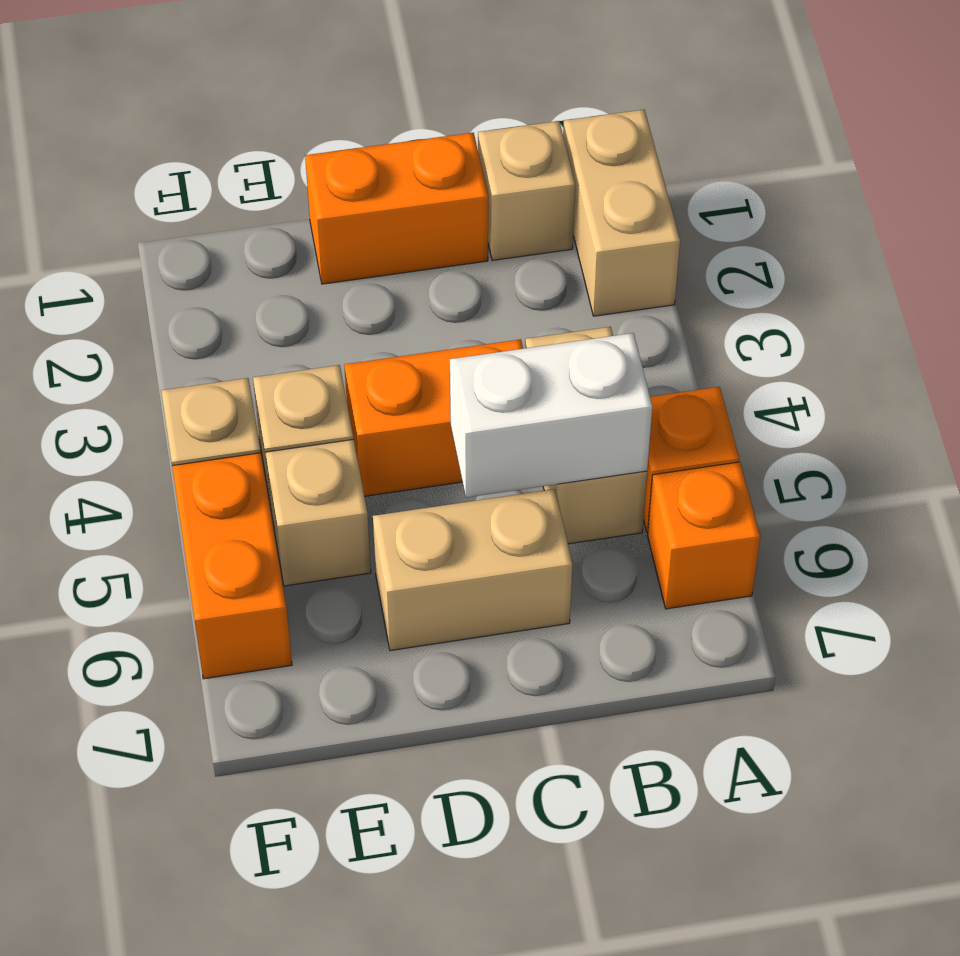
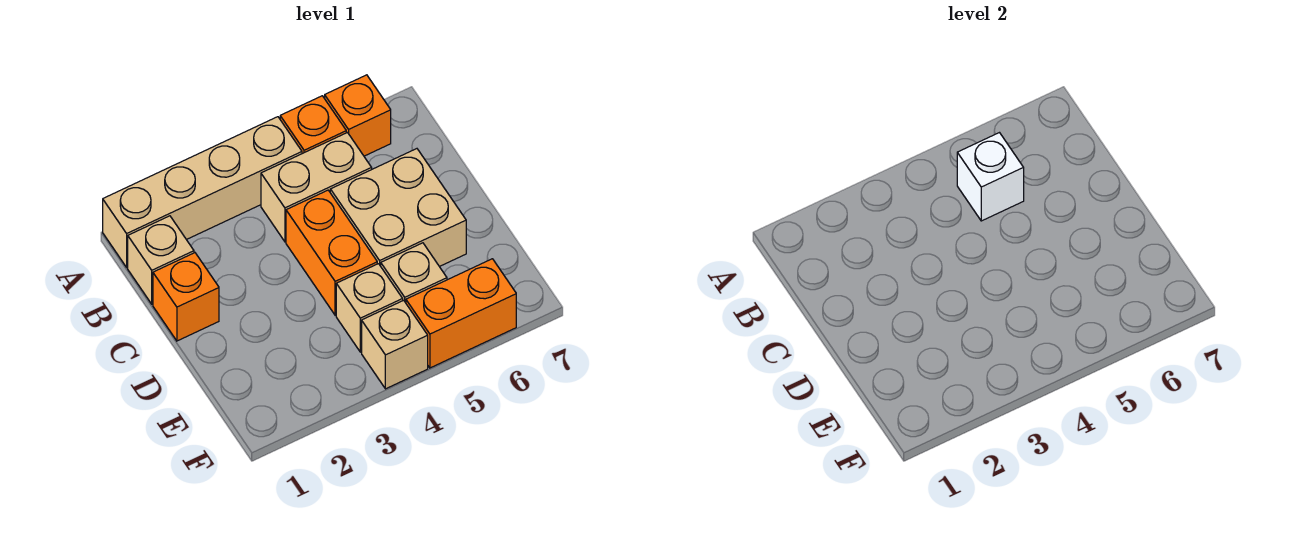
tan brick A1:A2 level 1 -> tan brick A1:A4 level 1
white brick B5:C5 level 2 -> white brick B5 level 2
orange brick C1:D1 level 1 -> orange brick C1 level 1
tan brick C6:D6 level 1 -> tan brick C5:D6 level 1

